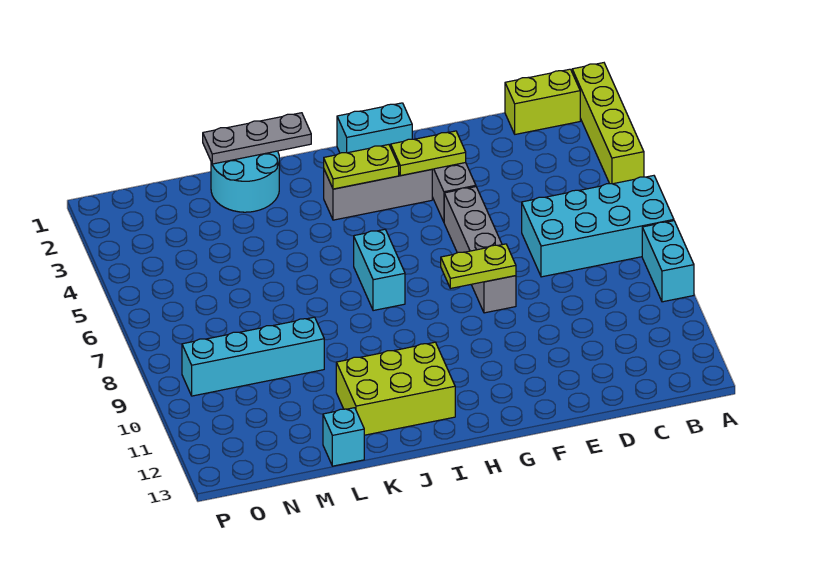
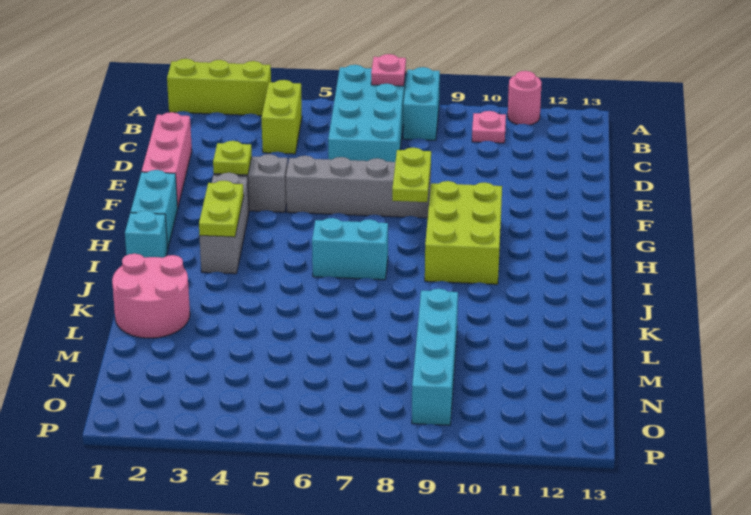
lime brick A1:A4 level 1 -> lime brick A1:A3 level 1
none -> pink plate A7 level 2
cyan brick A8:A9 level 1 -> cyan brick A8:B8 level 1
none -> pink round brick A11 level 1
lime brick B1:C1 level 1 -> lime brick B4:C4 level 1
none -> pink plate B10 level 1
none -> pink brick D1:F1 level 1
lime plate F3:G3 level 2 -> lime plate F3 level 2
lime brick I11:K12 level 1 -> lime brick G9:I10 level 1
grey plate J1:L1 level 2 -> none
cyan round brick K1:L2 level 1 -> pink round brick K1:L2 level 1
cyan brick L13 level 1 -> cyan brick I1 level 1

